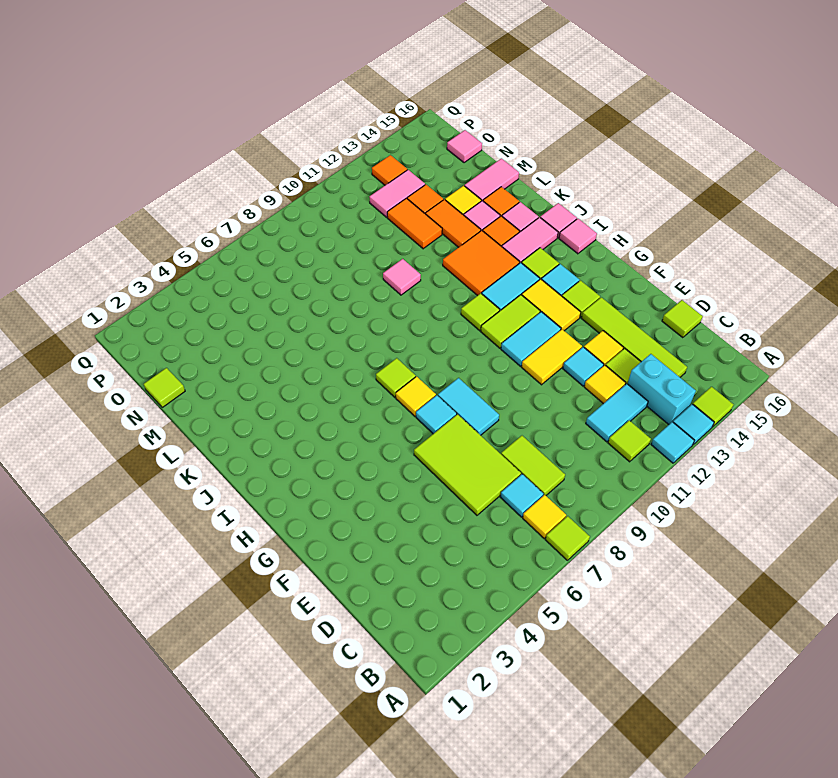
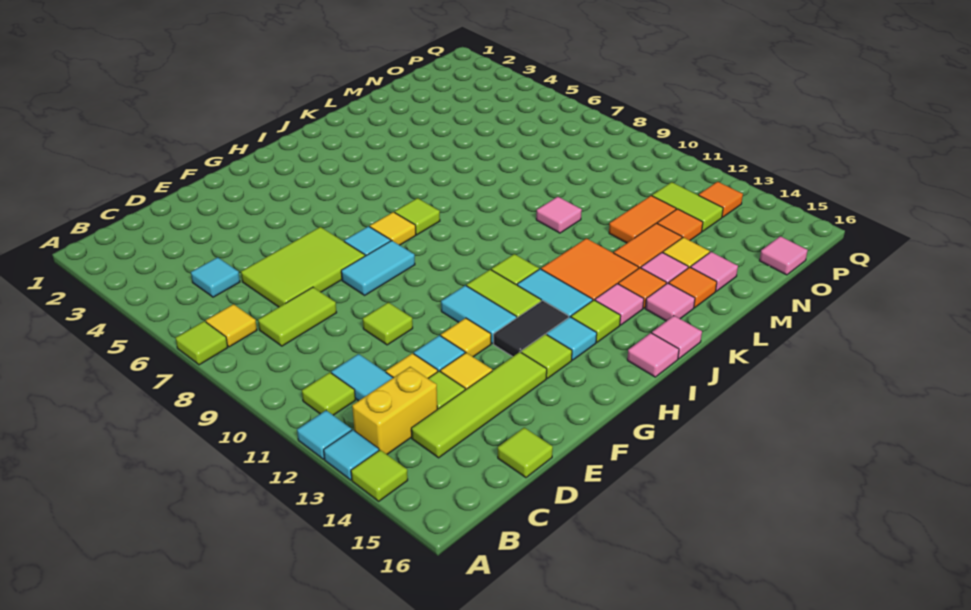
cyan brick B13:C13 level 1 -> yellow brick B13:C13 level 1
cyan tile C7 level 1 -> cyan tile C5 level 1
yellow tile F11:F12 level 1 -> yellow tile F12 level 1
yellow tile G13:H13 level 1 -> black tile G13:H13 level 1
pink tile J14:J15 level 1 -> pink tile J14 level 1
pink tile M15:M16 level 1 -> pink tile M15 level 1
lime tile N1 level 1 -> lime tile E10 level 1
pink tile O12:O13 level 1 -> lime tile O12:O13 level 1

